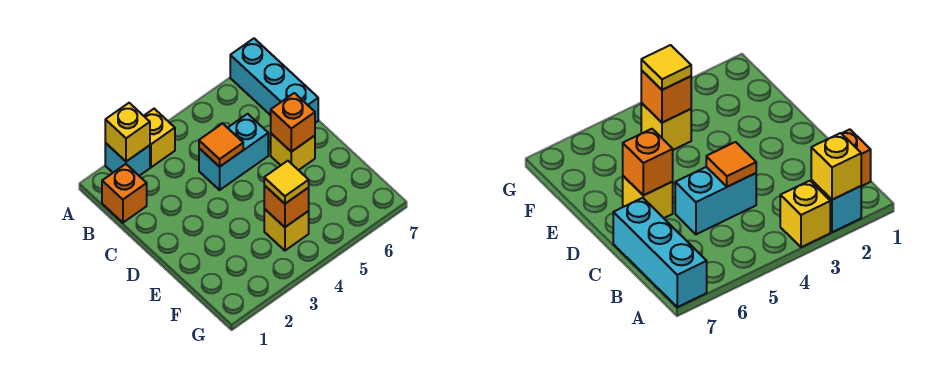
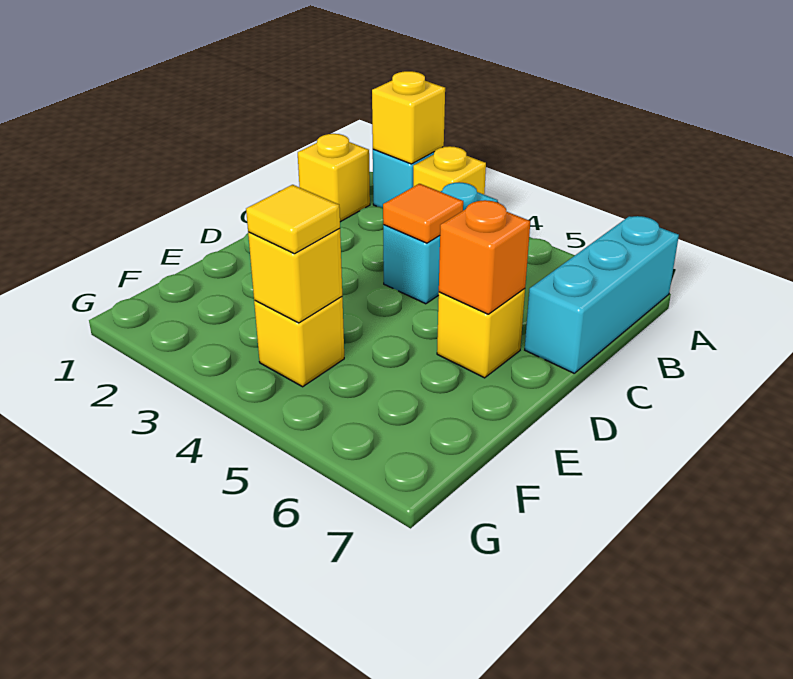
orange brick B1 level 1 -> yellow brick B1 level 1
cyan brick C4:C5 level 1 -> cyan brick B4:C4 level 1
orange brick F4 level 2 -> yellow brick F4 level 2

